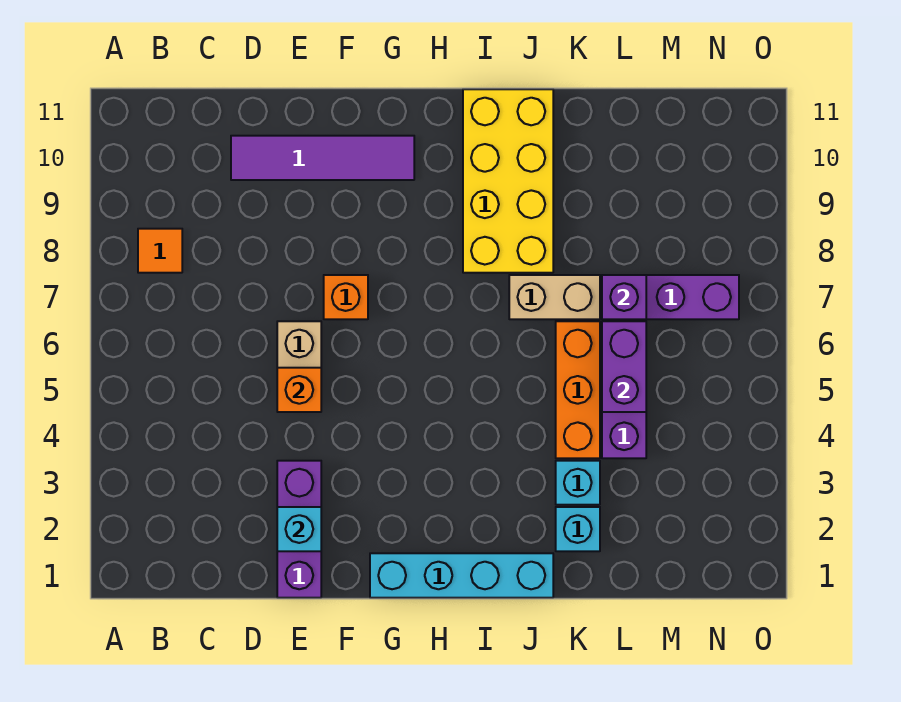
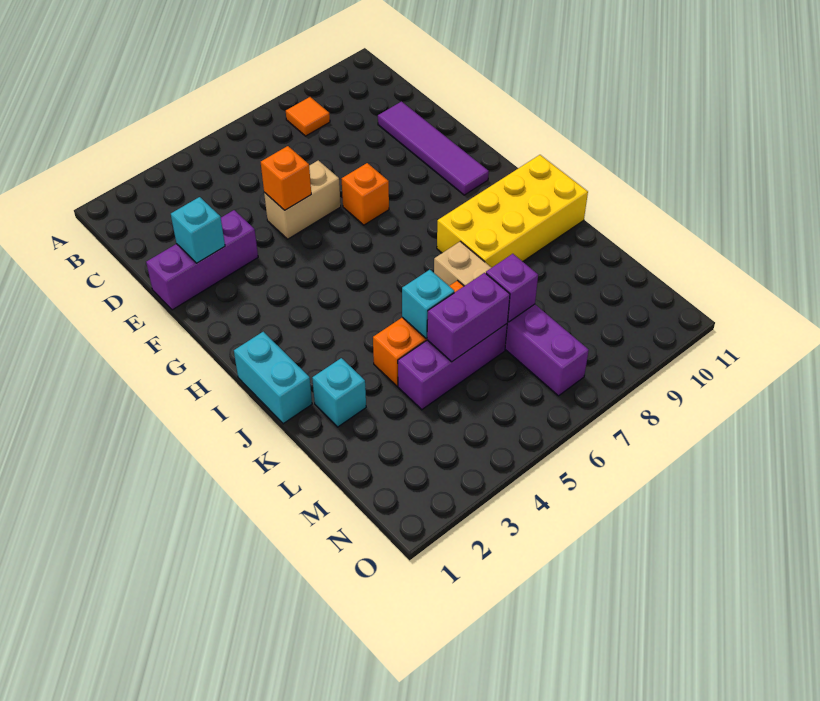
cyan brick G1:J1 level 1 -> cyan brick I1:J1 level 1
cyan brick K3 level 1 -> cyan brick K5 level 2

